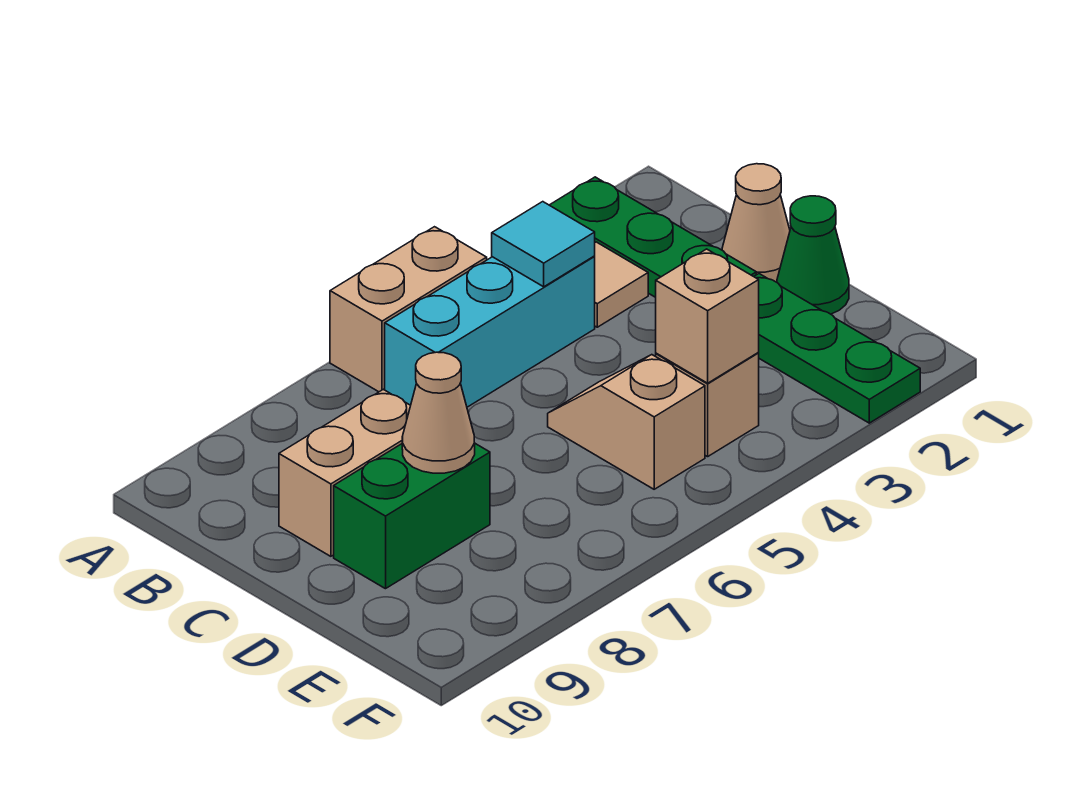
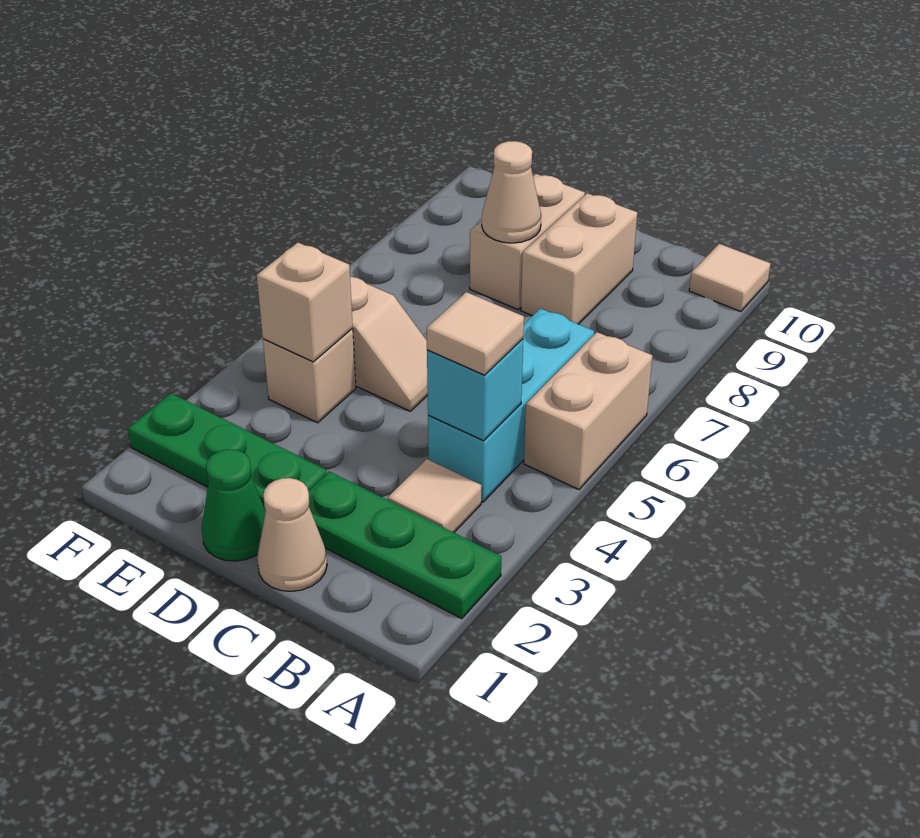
none -> tan tile A10 level 1
cyan tile B4 level 2 -> cyan brick B4 level 2
none -> tan tile B4 level 3
green brick D8:D9 level 1 -> tan brick D8:D9 level 1

